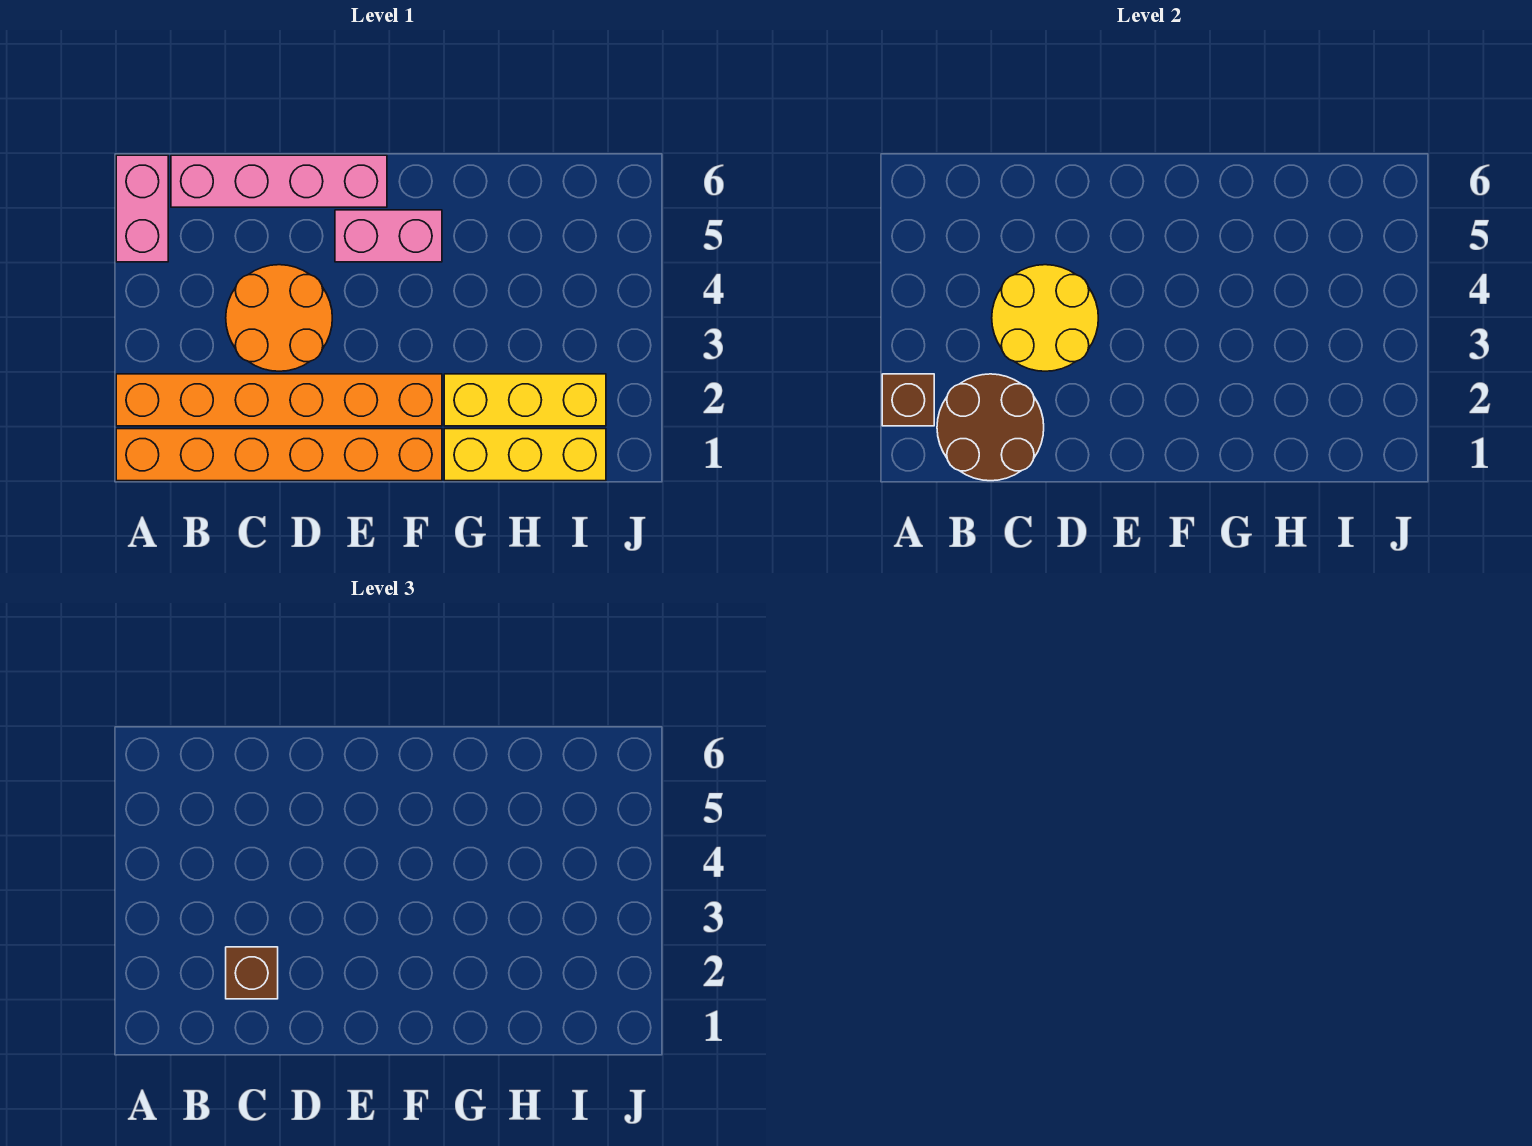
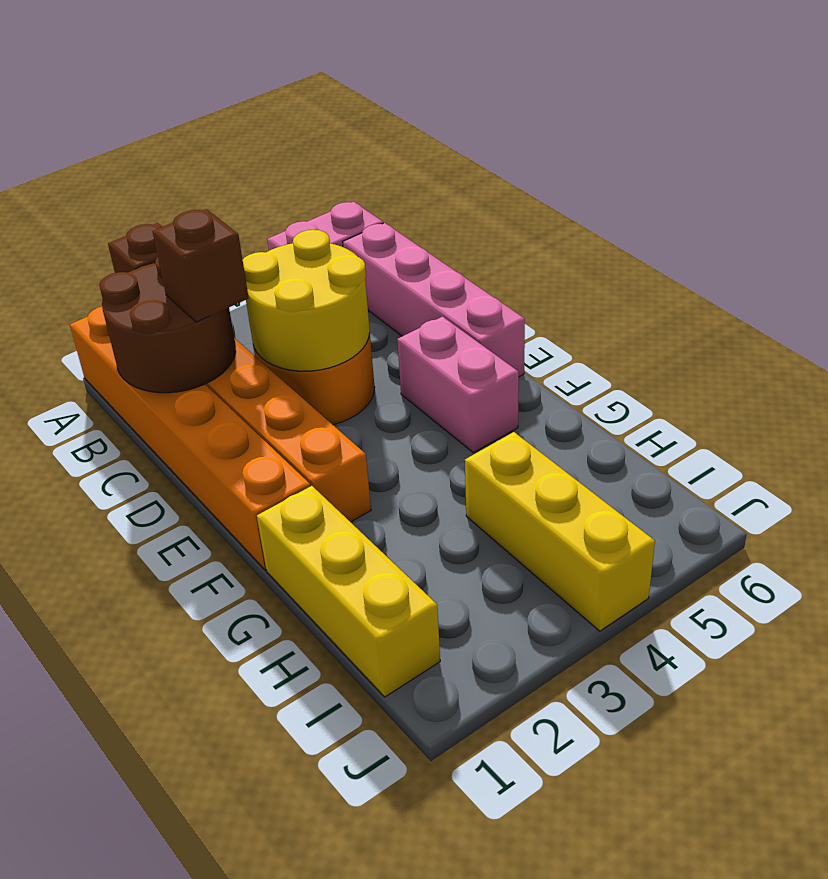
yellow brick G2:I2 level 1 -> yellow brick H4:J4 level 1

